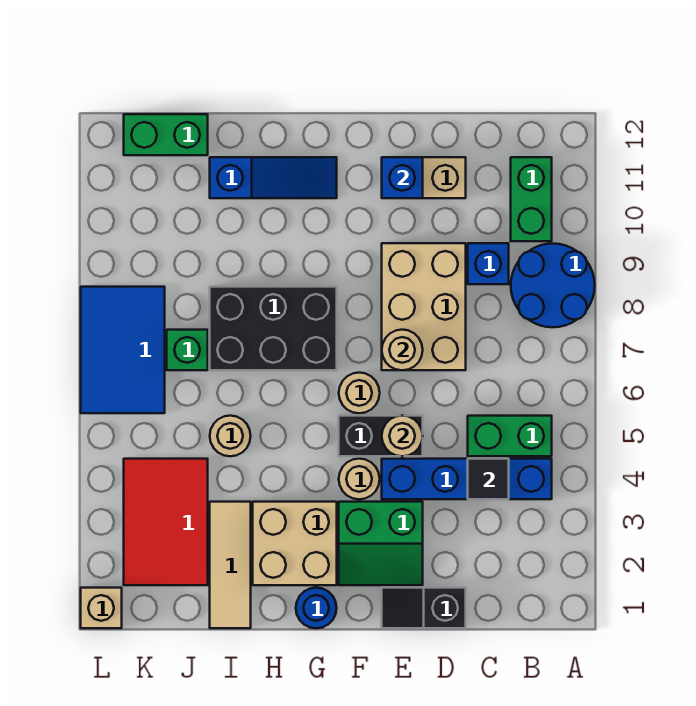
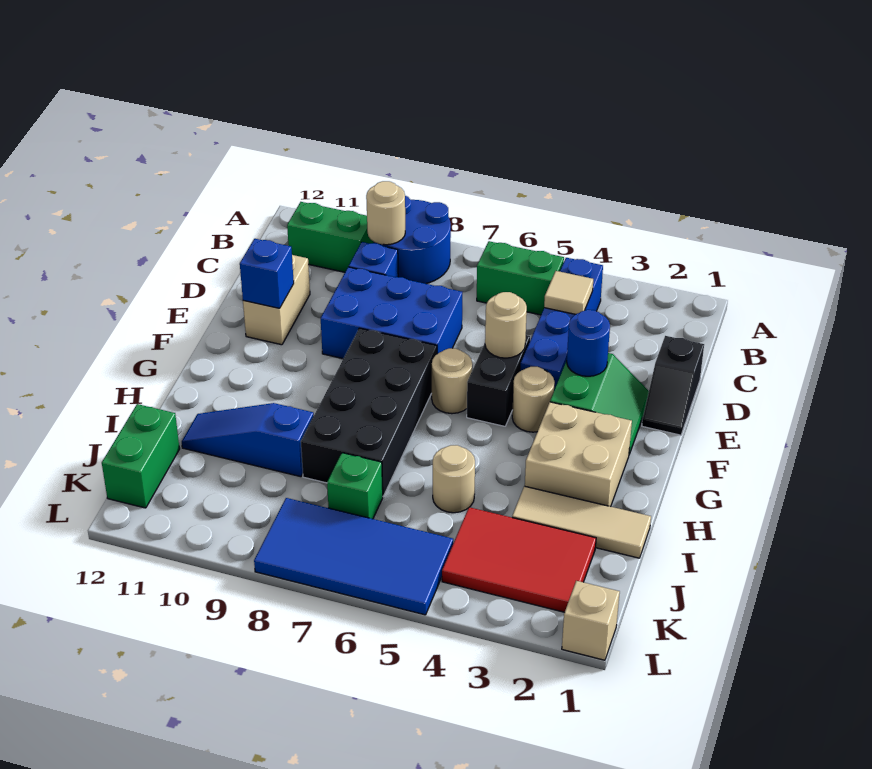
green brick B5:C5 level 1 -> green brick B5:B6 level 1
black tile C4 level 2 -> tan tile C4 level 2
tan brick D7:E9 level 1 -> blue brick D7:E9 level 1
tan round brick E7 level 2 -> tan round brick B9 level 2
blue round brick G1 level 1 -> blue round brick E3 level 2
black brick G7:I8 level 1 -> black brick F7:I8 level 1
blue slope G11:I11 level 1 top I -> blue slope I9:I11 level 1 top 9
blue tile K6:L8 level 1 -> blue tile K5:L8 level 1

